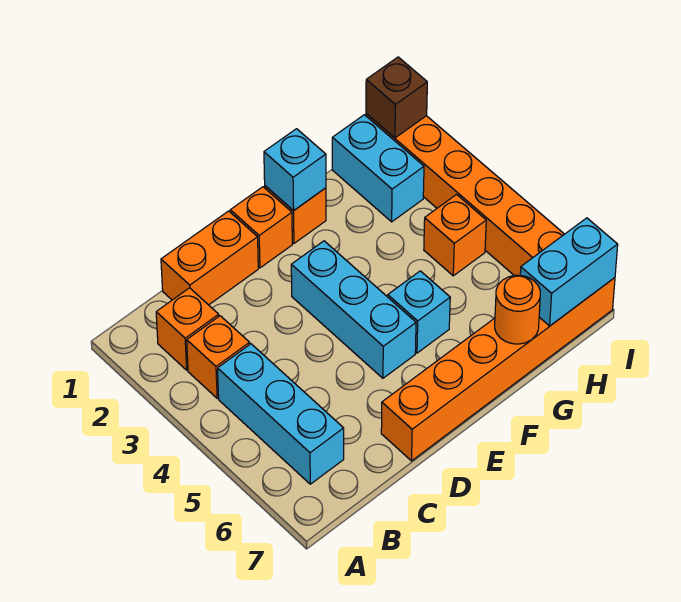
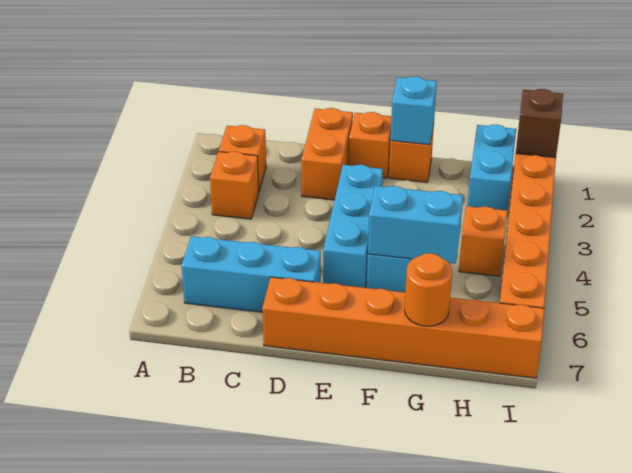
cyan brick B4:B6 level 1 -> cyan brick B6:D6 level 1
orange brick C1:D1 level 1 -> orange brick D1:D2 level 1
cyan brick H7:I7 level 2 -> cyan brick F5:G5 level 2

